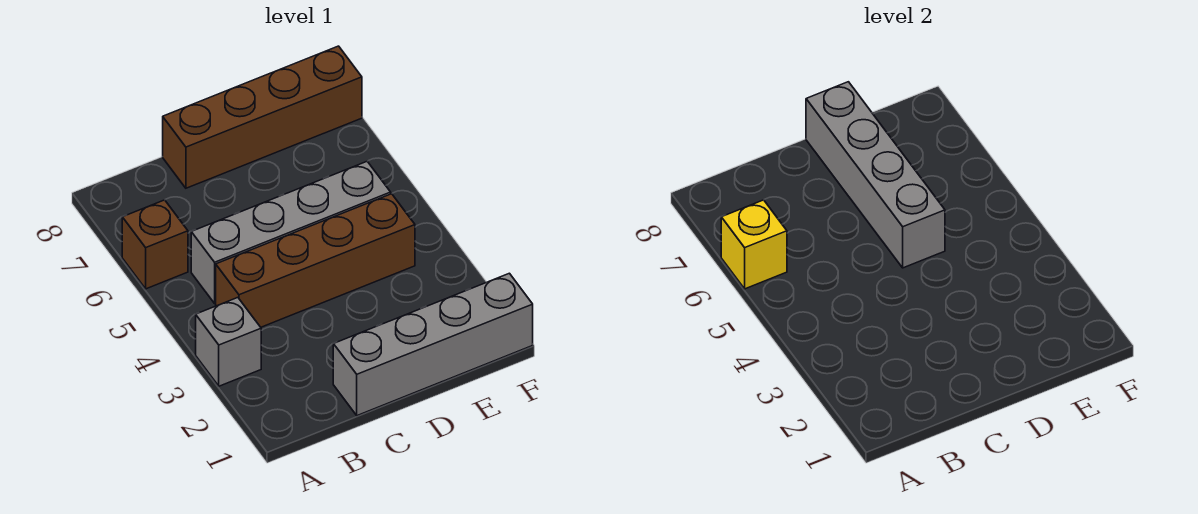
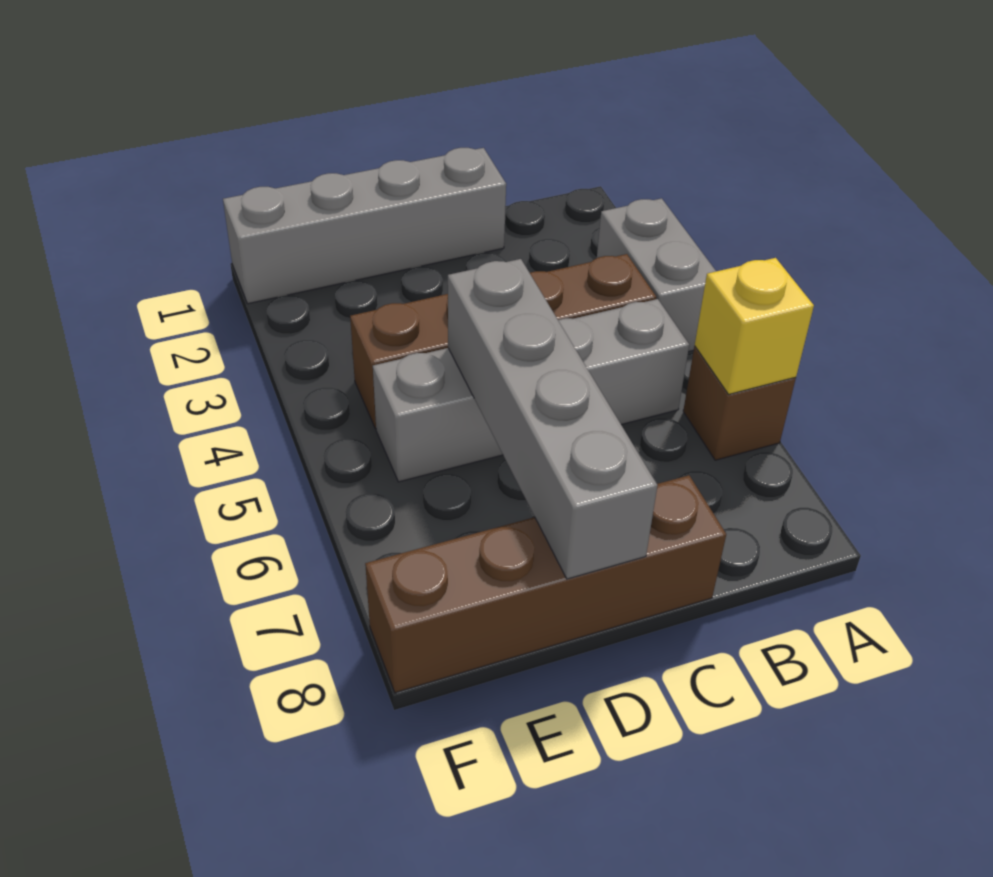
grey brick A3 level 1 -> grey brick A3:A4 level 1

